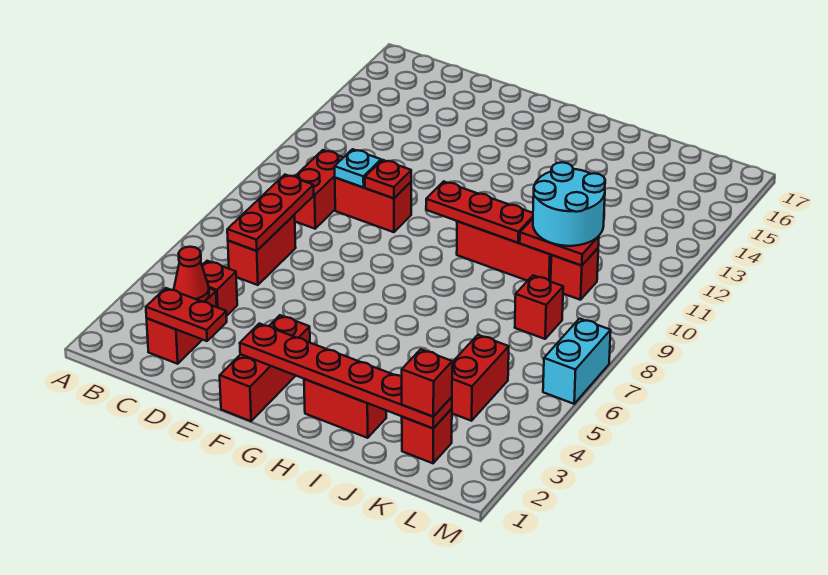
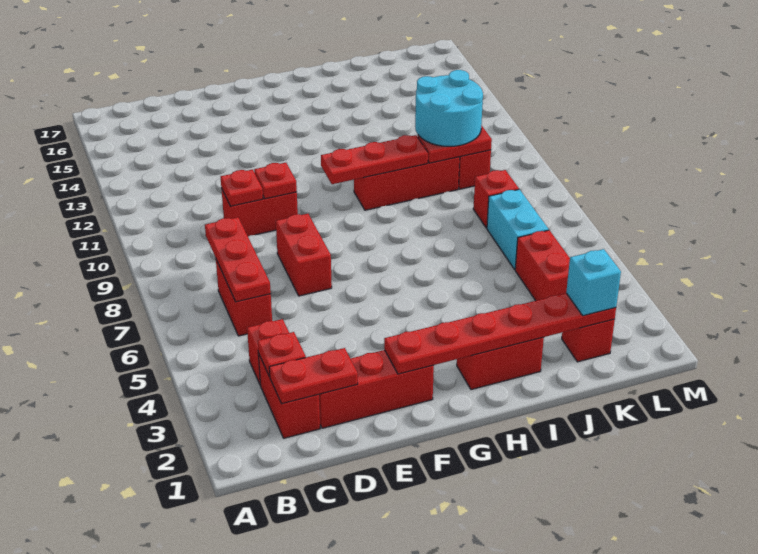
red cone C3 level 2 -> red plate C3 level 2
red brick C9:C10 level 1 -> red brick E7:E8 level 1
cyan plate D10 level 2 -> red plate D10 level 2
red brick F1:F3 level 1 -> red brick D2:F2 level 1
red brick K2 level 3 -> cyan brick K2 level 3
cyan brick M6:M7 level 1 -> cyan brick K6:K7 level 1

